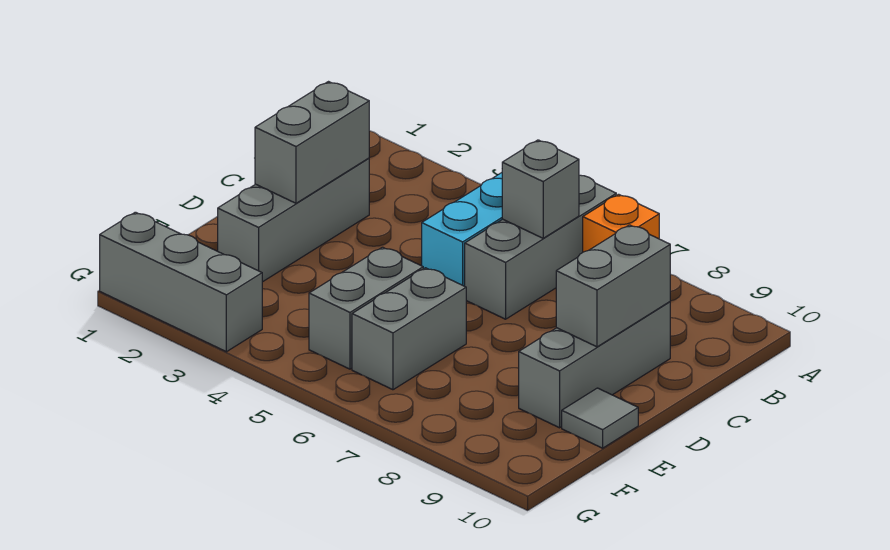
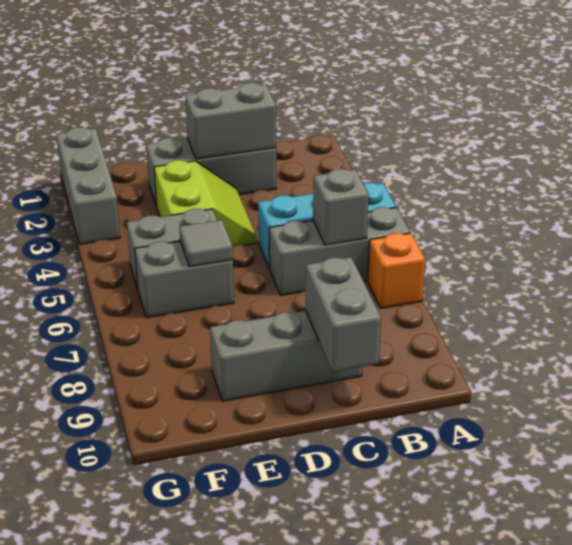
grey brick C9:D9 level 2 -> grey brick C9:C10 level 2
none -> lime slope D3:E4 level 1 top E
grey tile E10 level 1 -> grey tile E6 level 2

